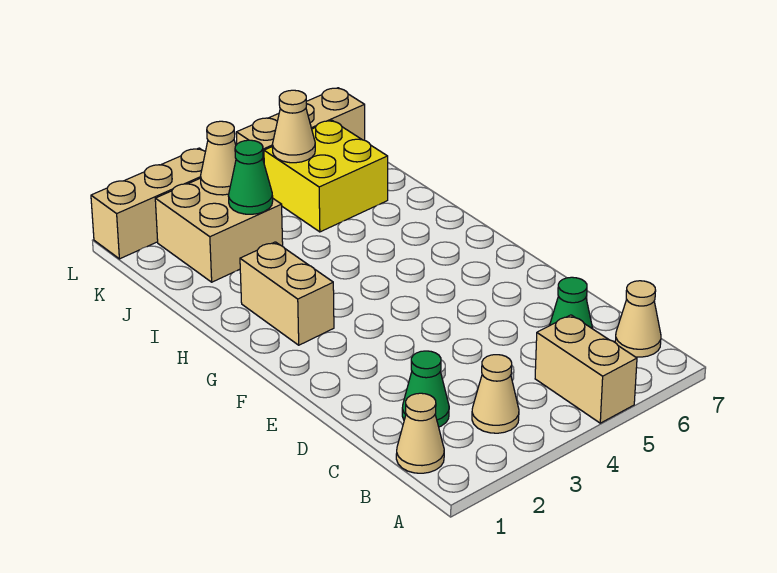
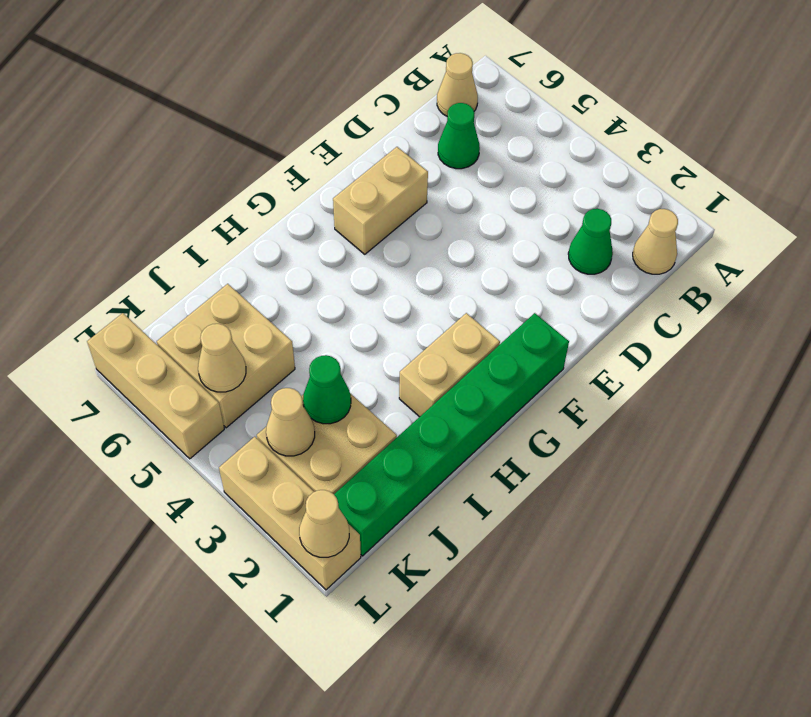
tan brick A5:B5 level 1 -> tan brick E6:F6 level 1
tan cone B3 level 1 -> tan cone L1 level 2
none -> green brick F1:K1 level 1
yellow brick J5:K6 level 1 -> tan brick J5:K6 level 1

